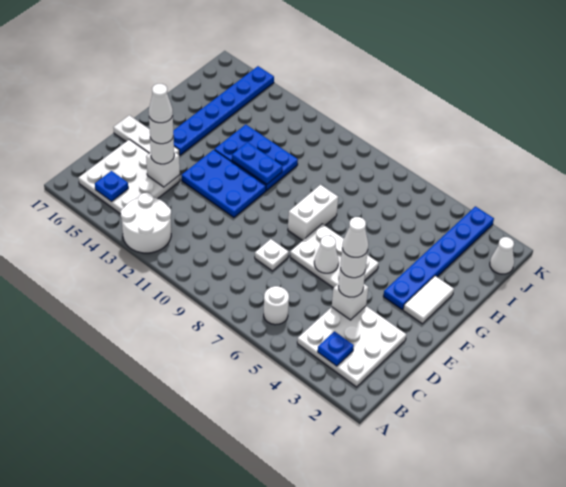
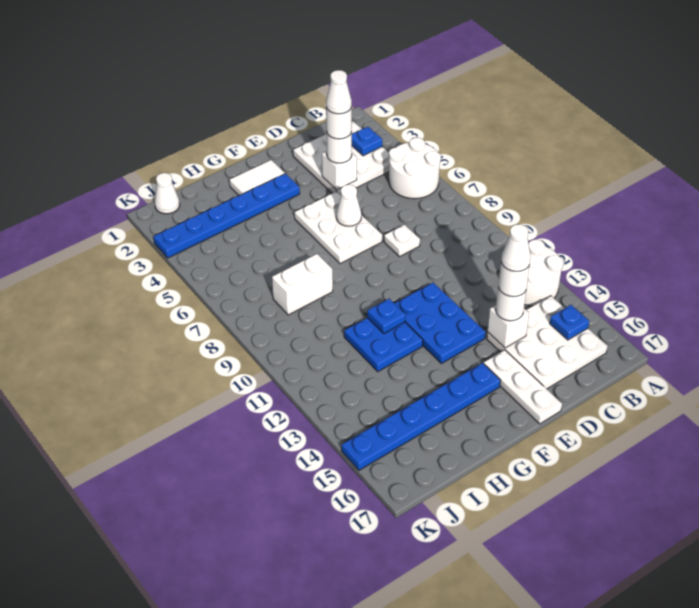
white round brick B6 level 1 -> white round brick A5:B6 level 1
white brick F8:G8 level 1 -> white brick H8:I8 level 1
blue plate G11:H13 level 1 -> blue plate G11:H12 level 1
blue plate G11:G12 level 2 -> blue plate G11 level 2

